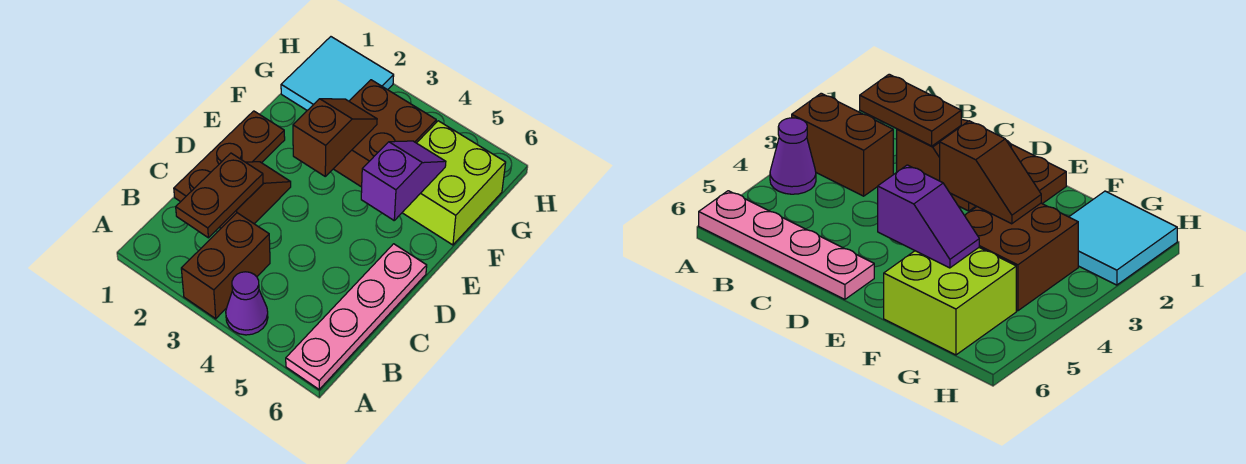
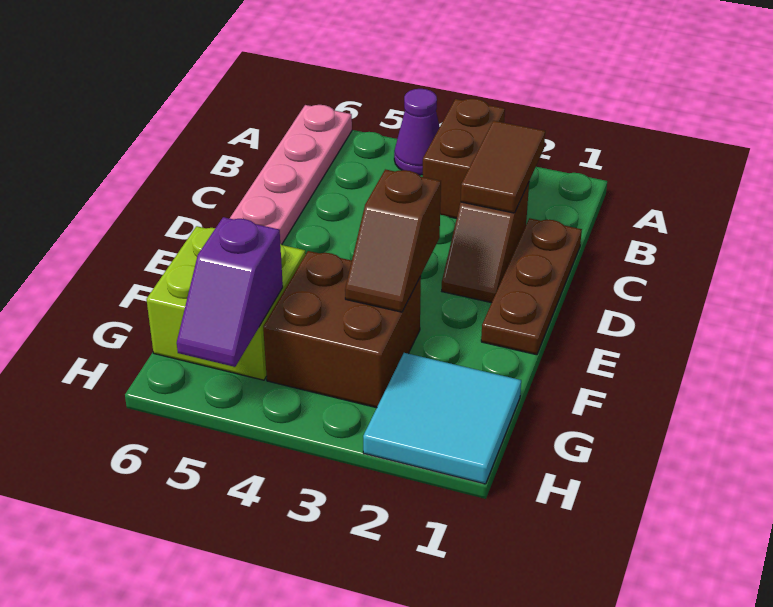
brown plate B2:C2 level 2 -> brown tile B2:C2 level 2
purple slope E5:F5 level 2 top E -> purple slope G5:H5 level 2 top G

